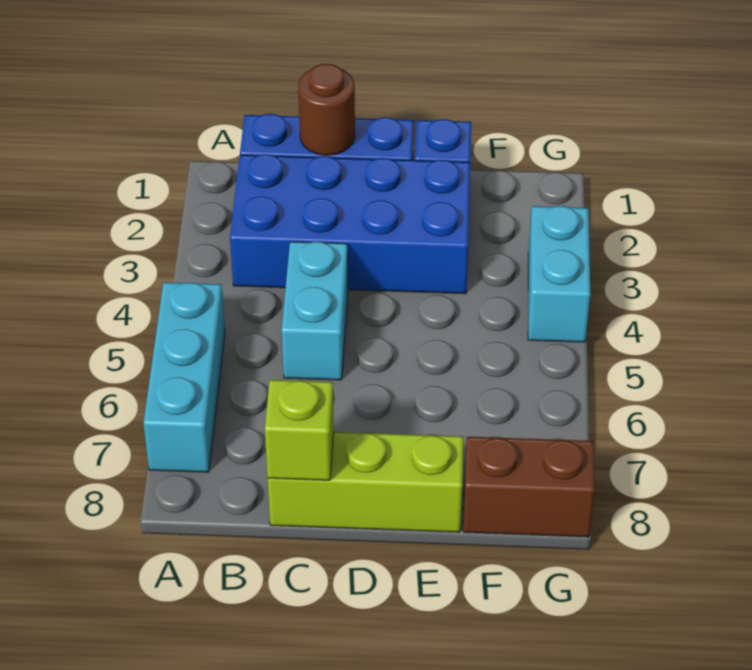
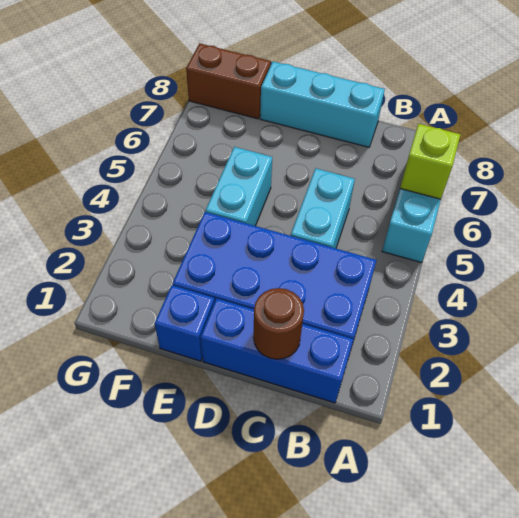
lime brick C8:E8 level 1 -> cyan brick C8:E8 level 1
lime brick C8 level 2 -> lime brick A6 level 2
cyan brick G3:G4 level 1 -> cyan brick E4:E5 level 1

